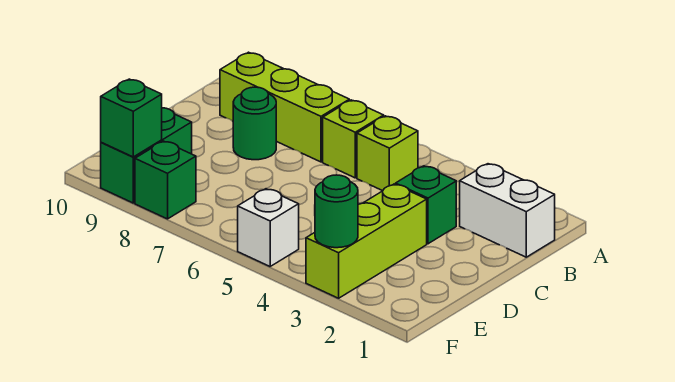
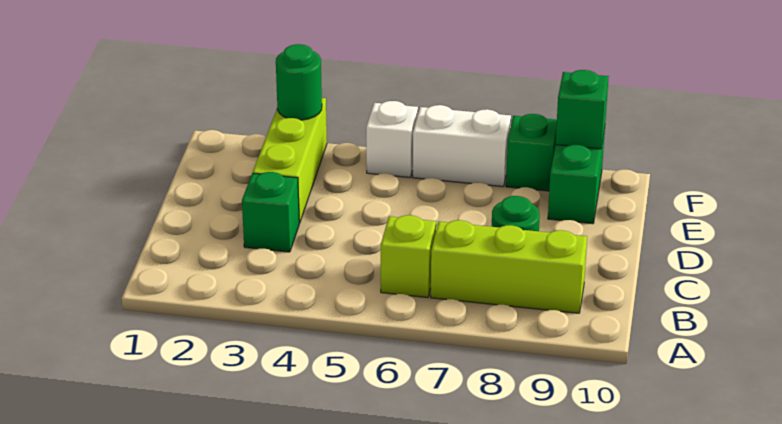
white brick B1:B2 level 1 -> white brick F6:F7 level 1
lime brick B5 level 1 -> none

